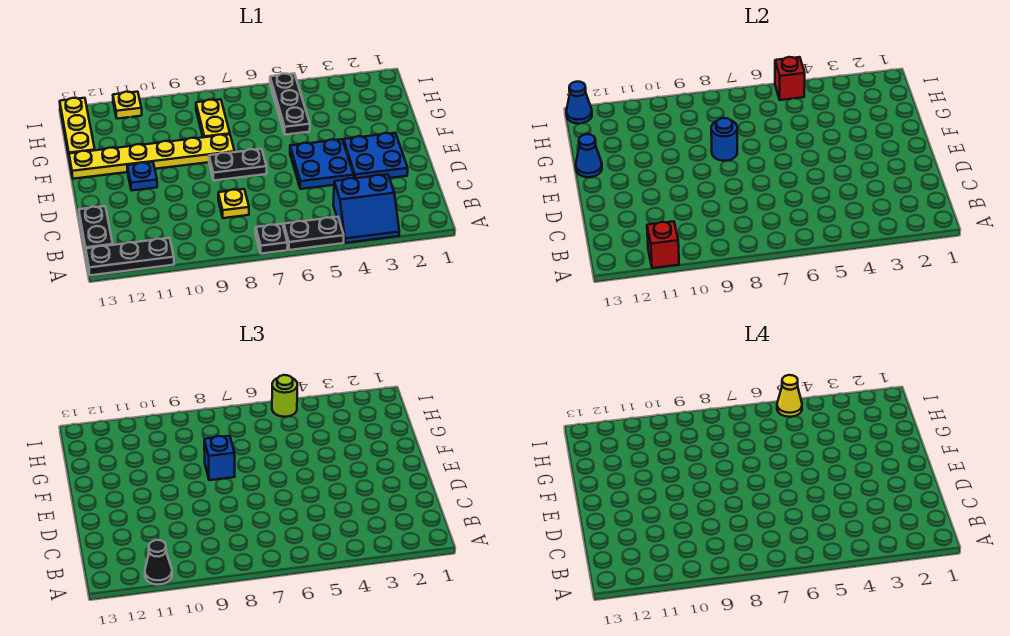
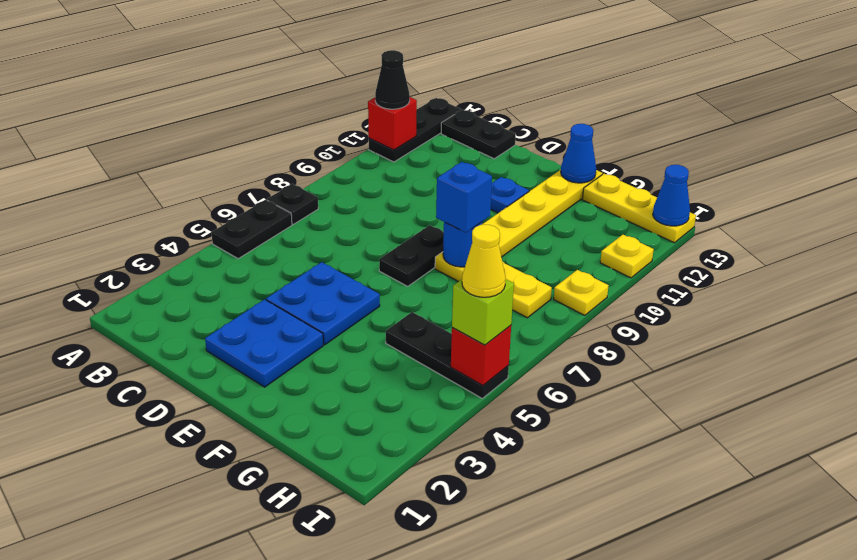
blue slope A3:B4 level 1 top B -> none
yellow plate C8 level 1 -> yellow plate I9 level 1
lime round brick I5 level 3 -> lime brick I5 level 3

